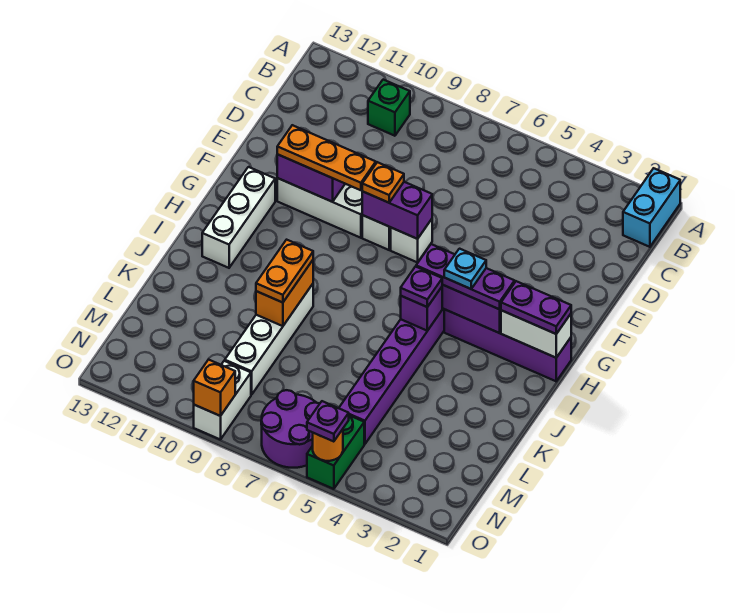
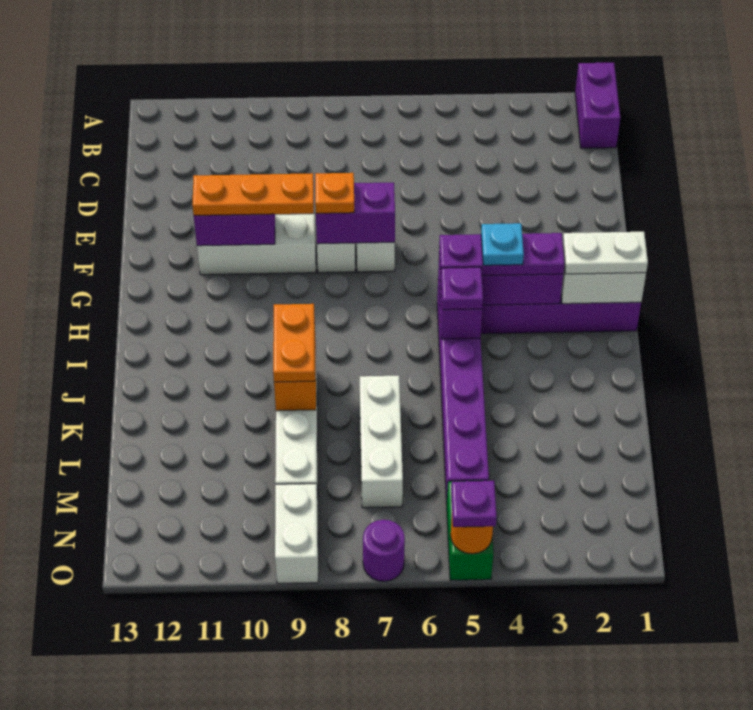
cyan brick A1:B1 level 1 -> purple brick A1:B1 level 1
green brick B10 level 1 -> none
white brick G12:I12 level 1 -> white brick K7:M7 level 1
purple plate H1:H2 level 3 -> white plate H1:H2 level 3
purple round brick N6:O7 level 1 -> purple round brick O7 level 1
orange brick O9 level 2 -> none

